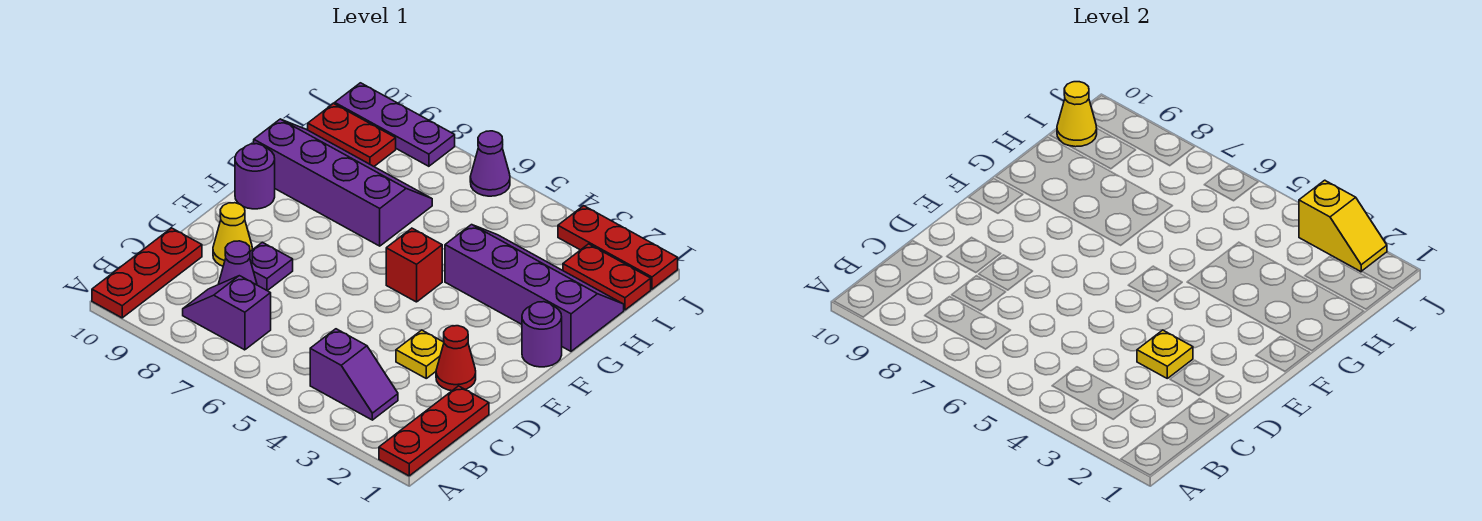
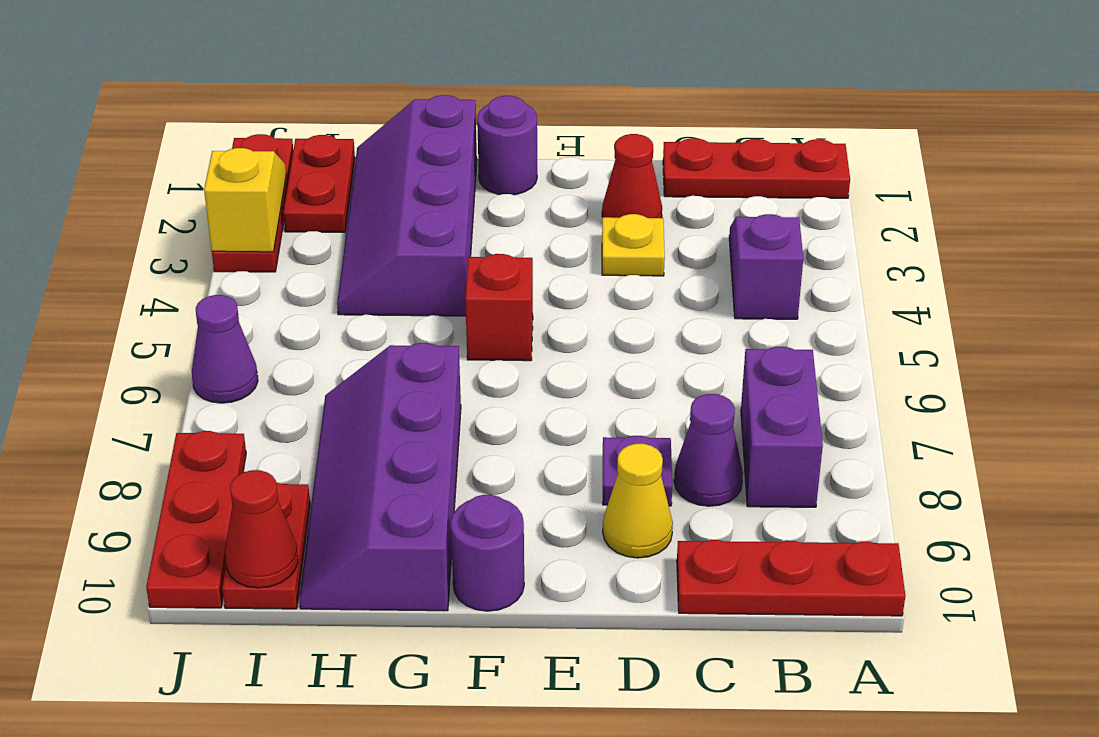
purple slope B7:B8 level 1 top 7 -> purple brick B7:B8 level 1
yellow plate D3 level 2 -> none
yellow cone I10 level 2 -> red cone I10 level 2
purple plate J8:J10 level 1 -> red plate J8:J10 level 1

